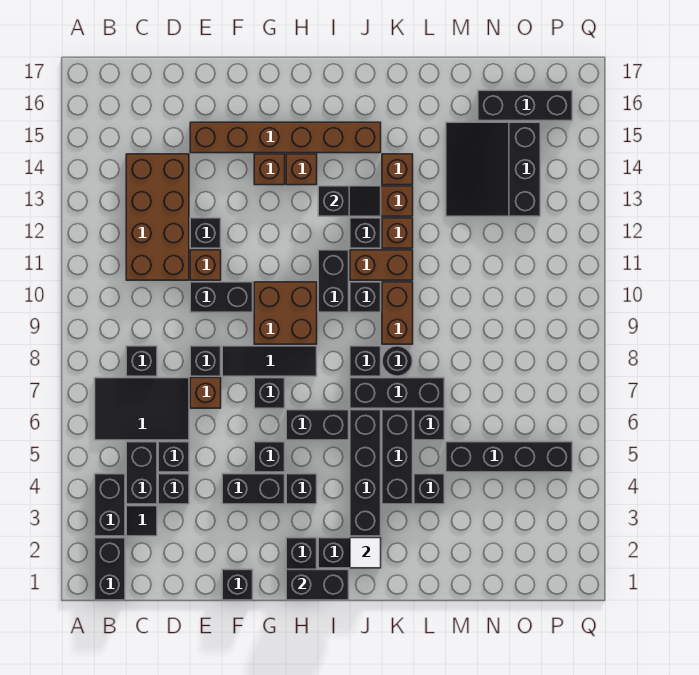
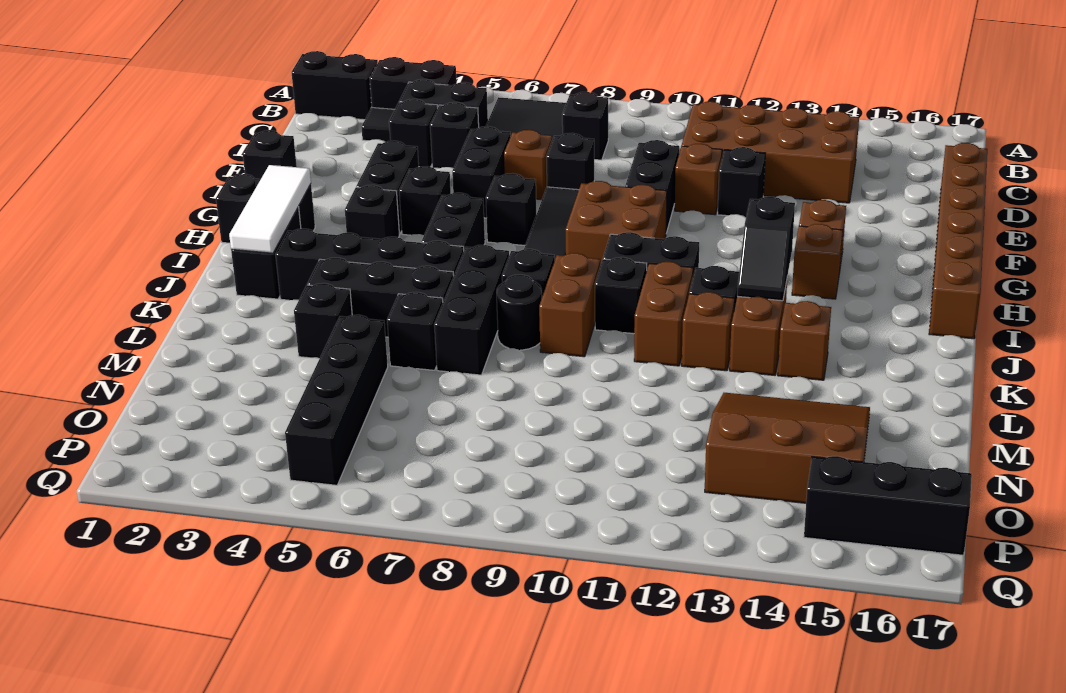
brown brick E15:J15 level 1 -> brown brick D17:I17 level 1
black brick H1:I1 level 2 -> black brick E6:F6 level 1
white tile J2 level 2 -> white tile H2:J2 level 2
brown brick K9:K10 level 1 -> brown brick J9:K9 level 1
black slope M13:O15 level 1 top O -> brown slope M13:O15 level 1 top O
black brick N16:P16 level 1 -> black brick P15:P17 level 1

